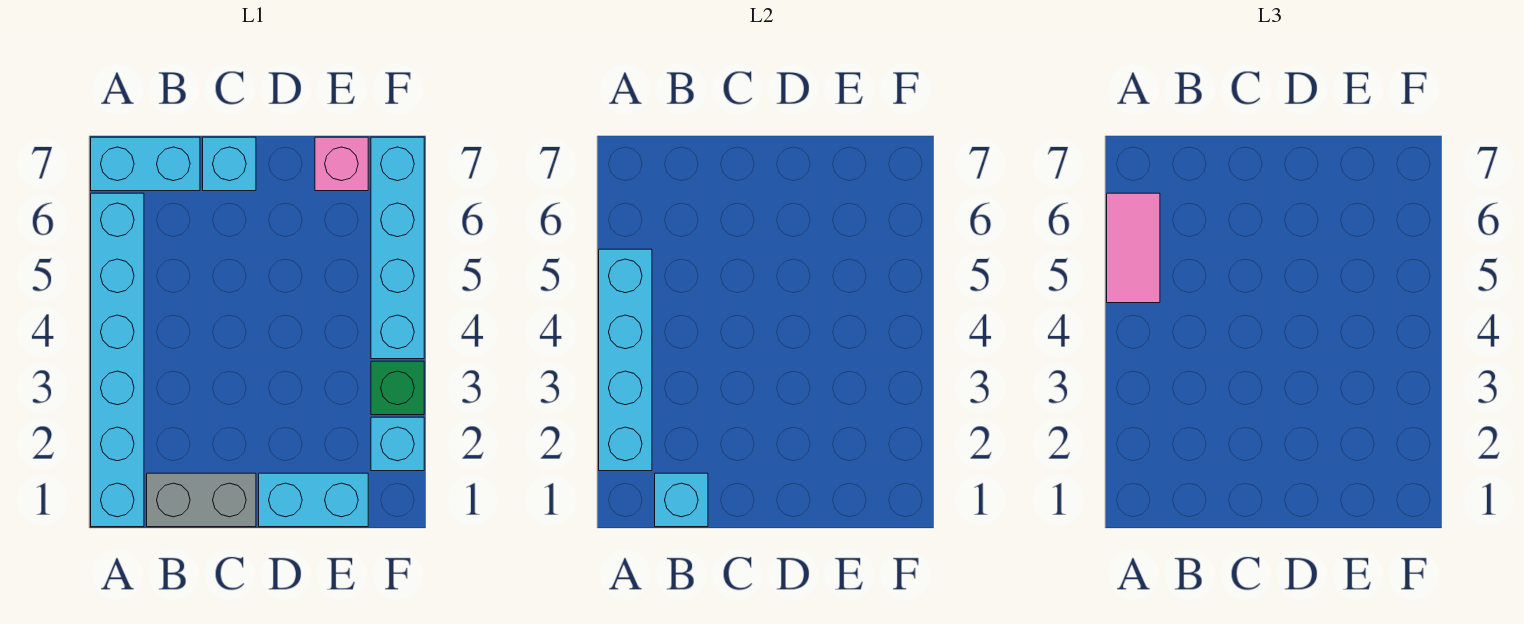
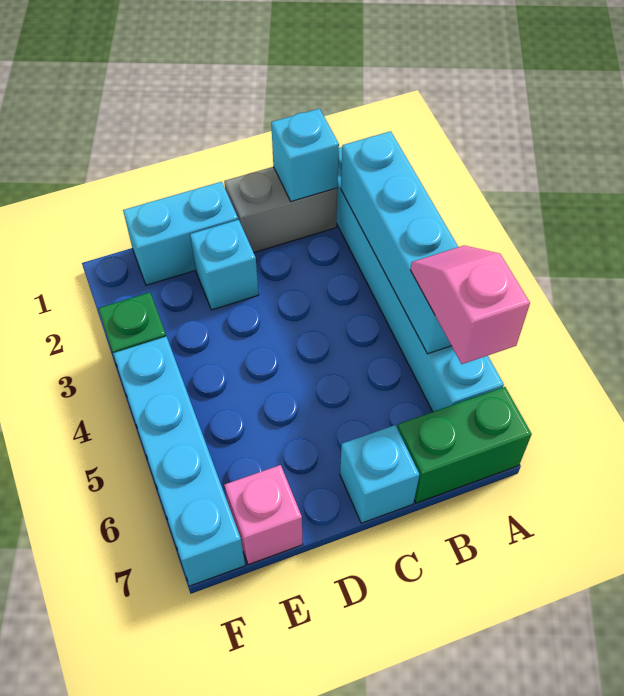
pink tile A5:A6 level 3 -> pink slope A5:A6 level 3 top 6
cyan brick A7:B7 level 1 -> green brick A7:B7 level 1
cyan brick F2 level 1 -> cyan brick D2 level 1

